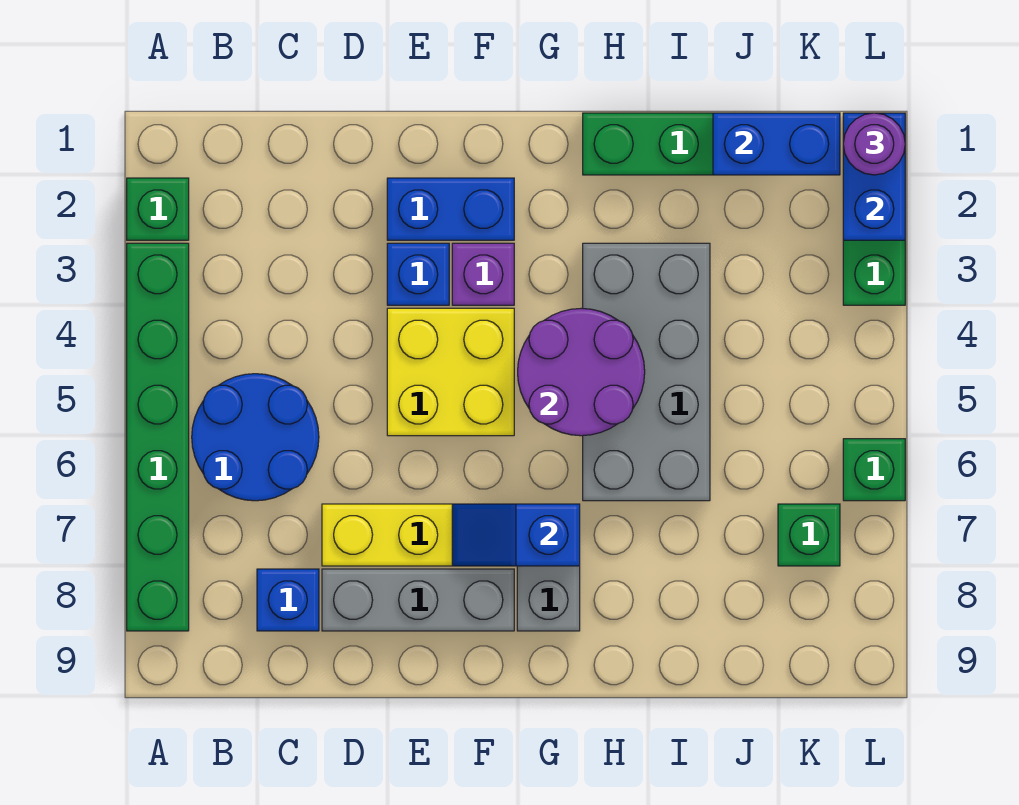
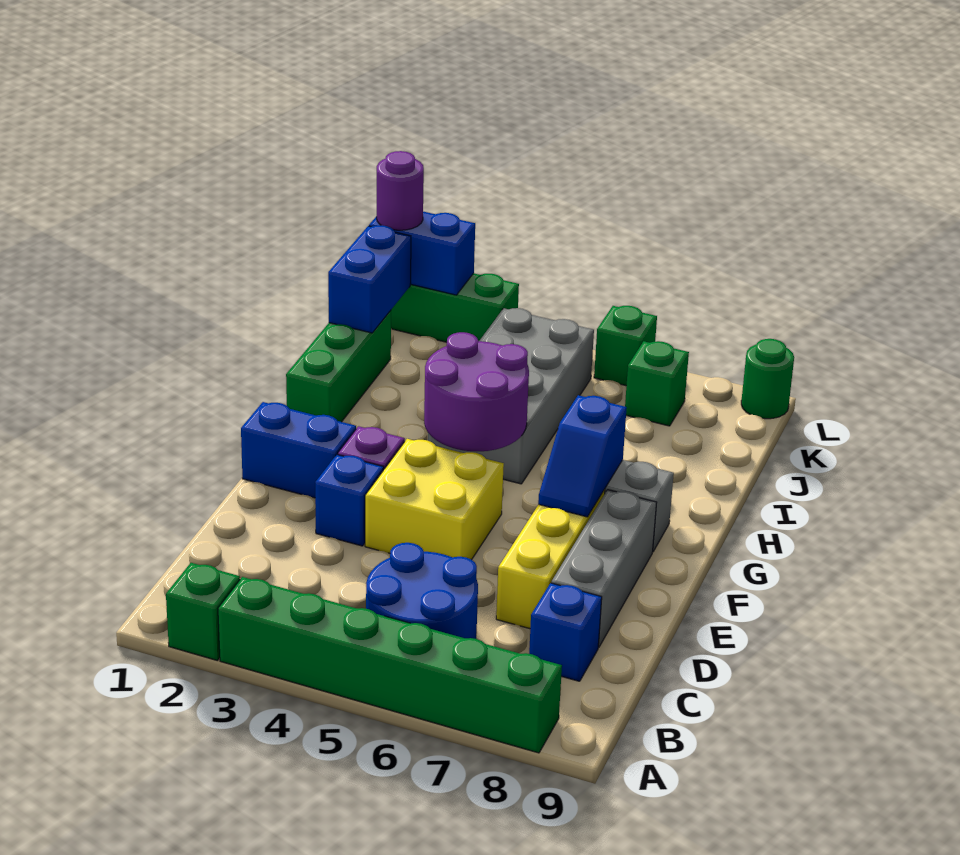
blue brick E2:F2 level 1 -> blue brick F1:F2 level 1
grey brick H3:I6 level 1 -> grey brick H4:K5 level 1
none -> green round brick L9 level 1

